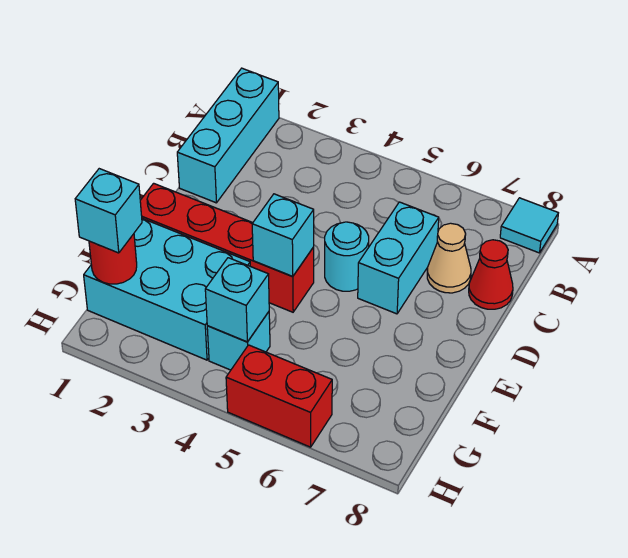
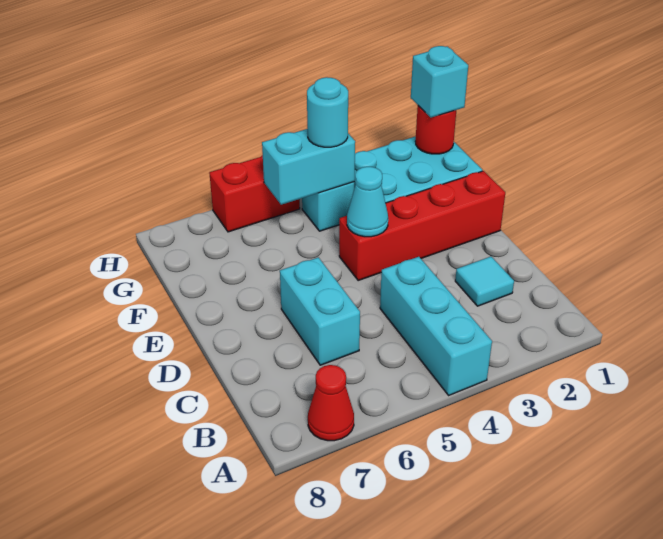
cyan brick A1:C1 level 1 -> cyan brick A4:C4 level 1
cyan tile A8 level 1 -> cyan tile C2 level 1
tan cone C7 level 1 -> none
red cone C8 level 1 -> red cone A7 level 1
cyan round brick D5 level 1 -> cyan round brick G4 level 3
cyan brick E4 level 2 -> cyan cone E4 level 2
cyan brick G4 level 2 -> cyan brick G4:G5 level 2

